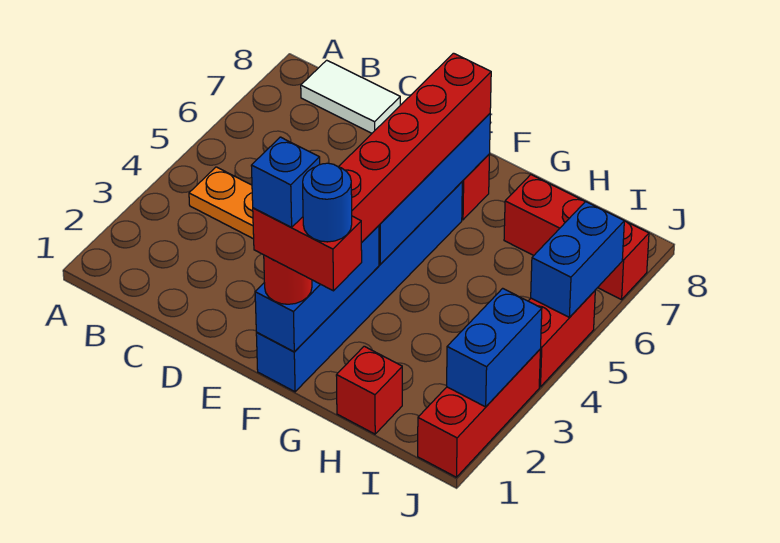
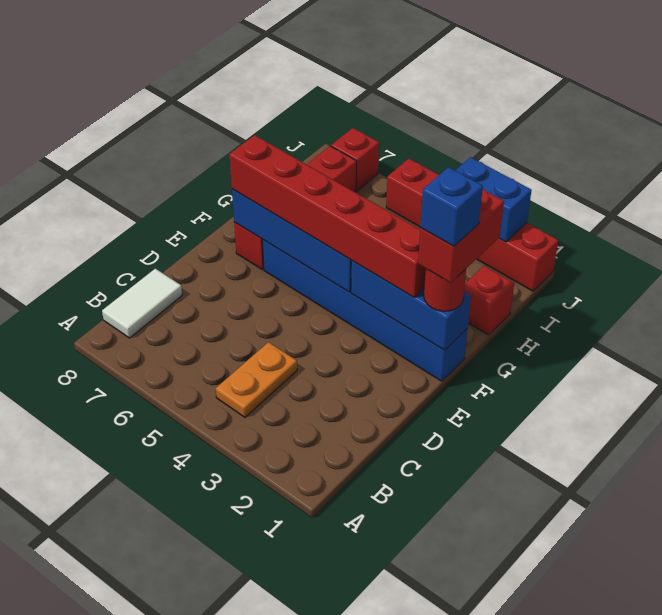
blue round brick G1 level 5 -> none
blue brick J5:J6 level 2 -> none

